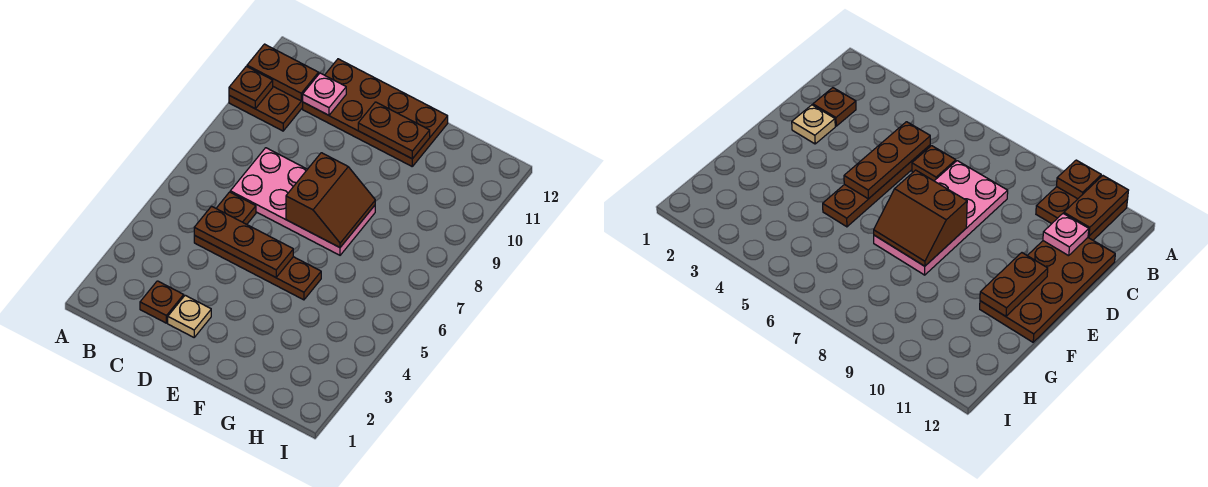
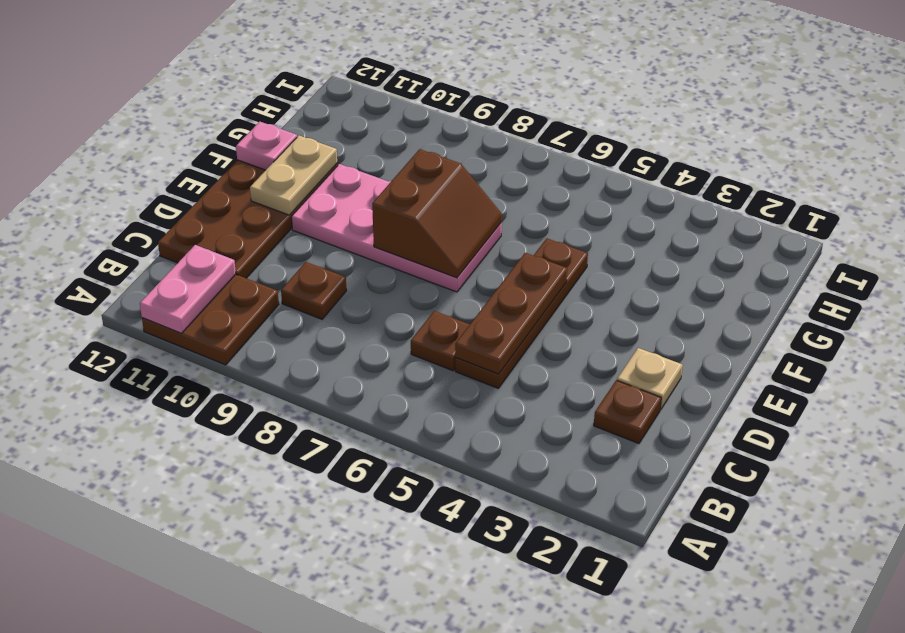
brown plate A10 level 2 -> brown plate C9 level 1
brown plate A11:B11 level 2 -> pink plate A11:B11 level 2
pink plate C7:F8 level 1 -> pink plate E7:F10 level 1
pink plate C11 level 2 -> pink plate F12 level 2
brown slope E7:F8 level 2 top E -> brown slope E7:F8 level 2 top 8
brown plate E11:F11 level 2 -> tan plate E11:F11 level 2

